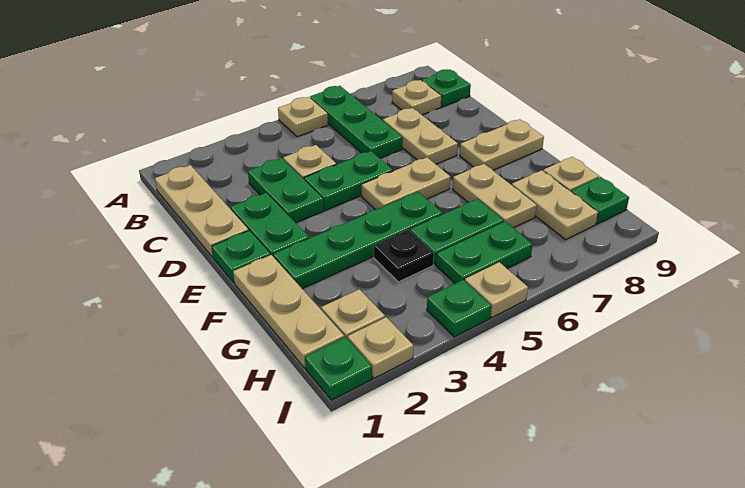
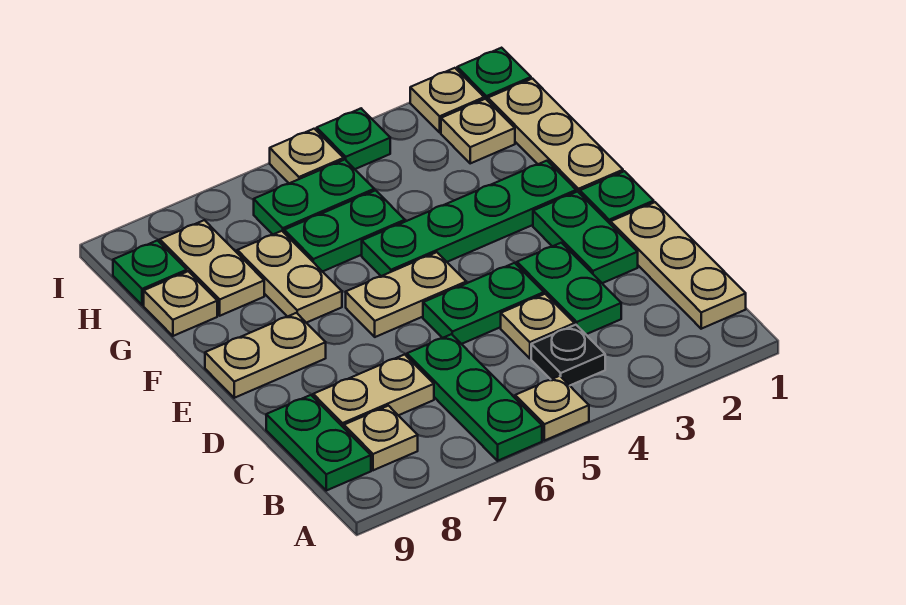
green plate B9 level 1 -> green plate B9:C9 level 1
tan plate C7:D7 level 1 -> tan plate C7:C8 level 1
black plate G4 level 1 -> black plate B4 level 1

